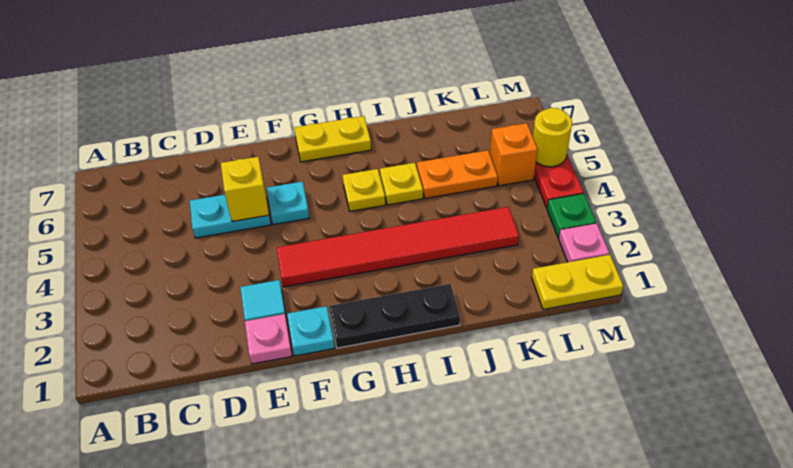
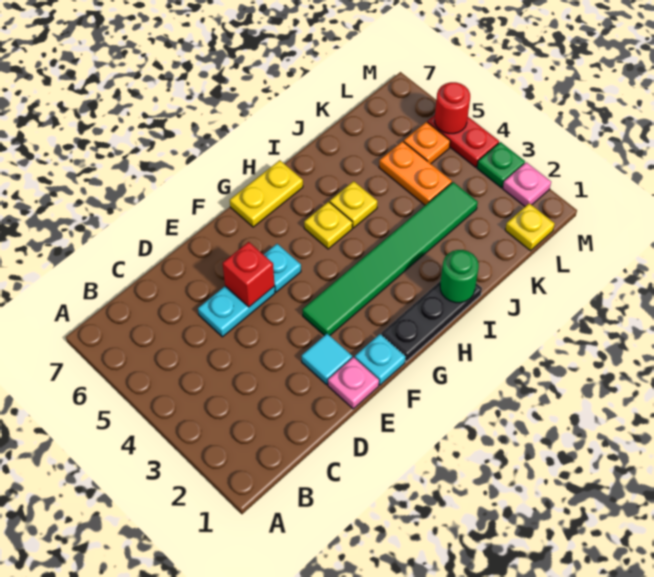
yellow brick E5 level 2 -> red brick E5 level 2
red tile F3:K3 level 1 -> green tile F3:K3 level 1
none -> green round brick I1 level 2
orange plate J5:K5 level 1 -> orange plate K4:K5 level 1
yellow plate L1:M1 level 1 -> yellow plate L1 level 1
orange brick L5 level 1 -> orange plate L5 level 1
yellow round brick M5 level 2 -> red round brick M5 level 2

